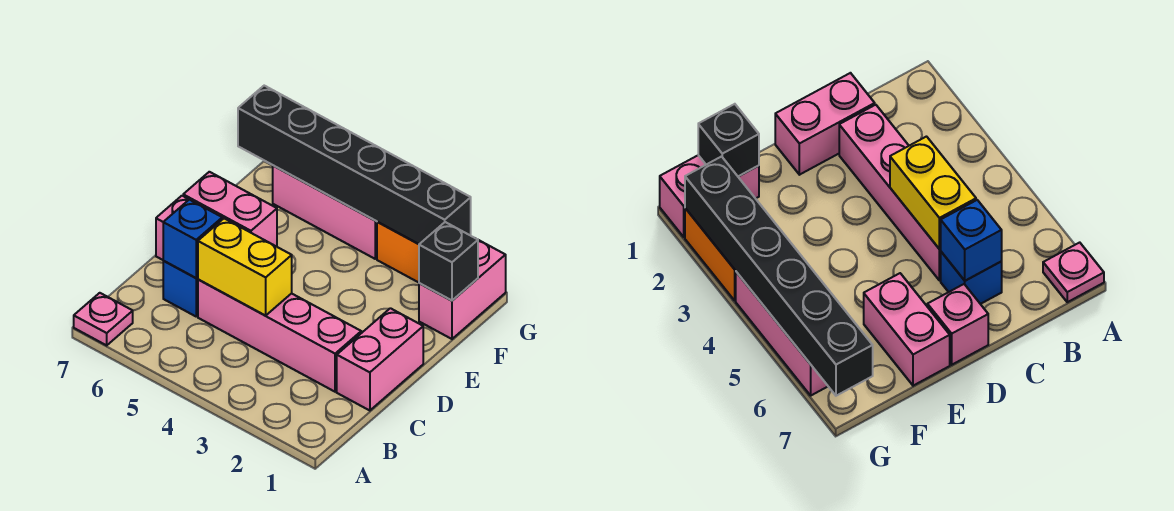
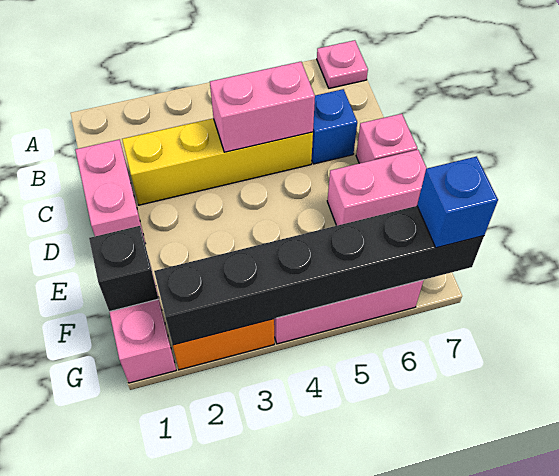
pink brick C2:C5 level 1 -> yellow brick C2:C5 level 1
yellow brick C4:C5 level 2 -> pink brick C4:C5 level 2
blue brick C6 level 2 -> blue brick G7 level 3

